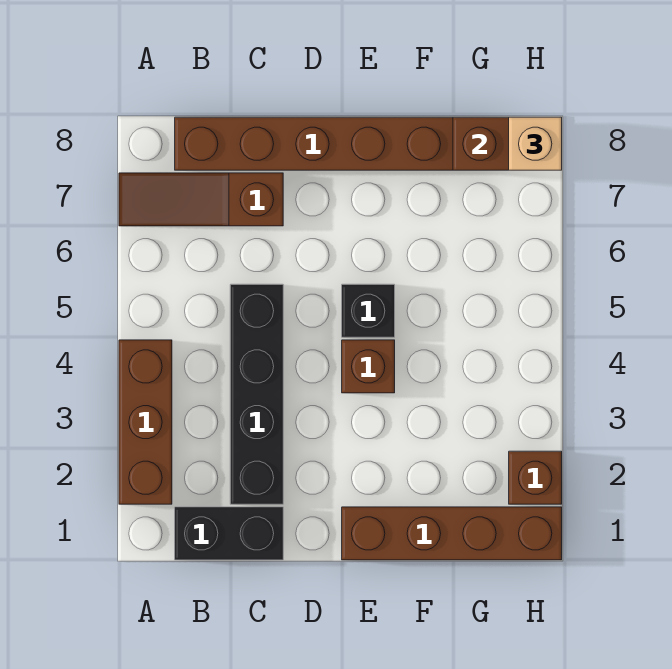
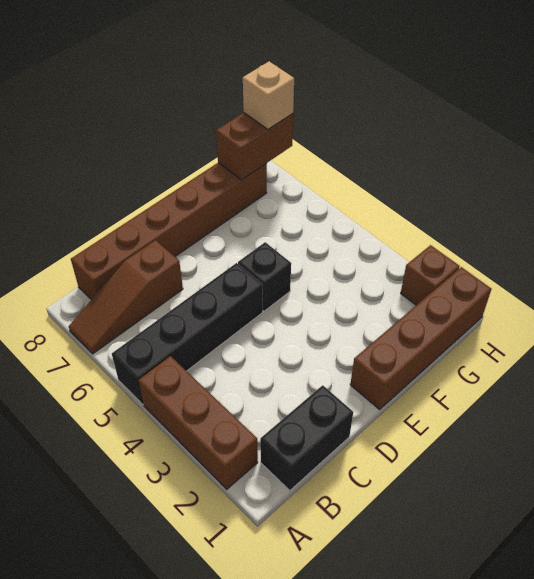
black brick C2:C5 level 1 -> black brick A5:D5 level 1
brown brick E4 level 1 -> none

